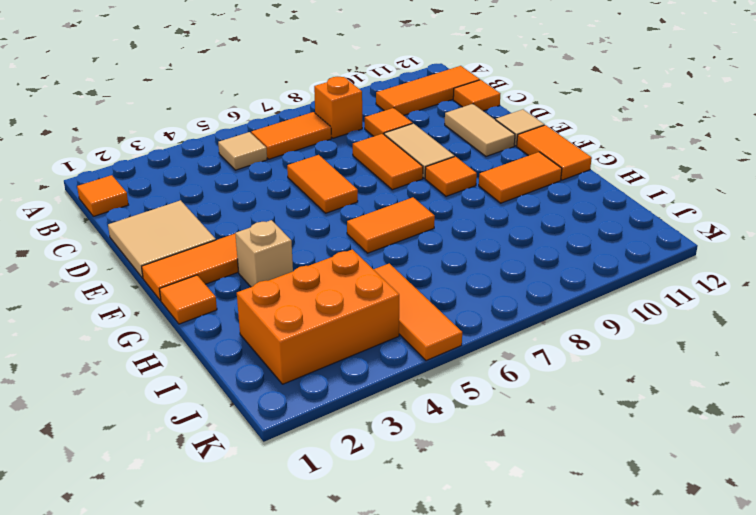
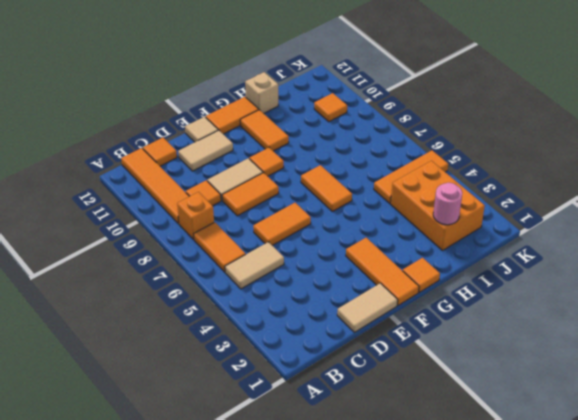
orange tile B1 level 1 -> orange tile J10 level 1
tan tile B5 level 1 -> tan tile B5:C5 level 1
orange tile B10:B12 level 1 -> orange tile B9:B12 level 1
tan tile D1:E2 level 1 -> tan tile D1:E1 level 1
tan brick G3 level 1 -> tan brick H12 level 1
none -> pink round brick I2 level 2

